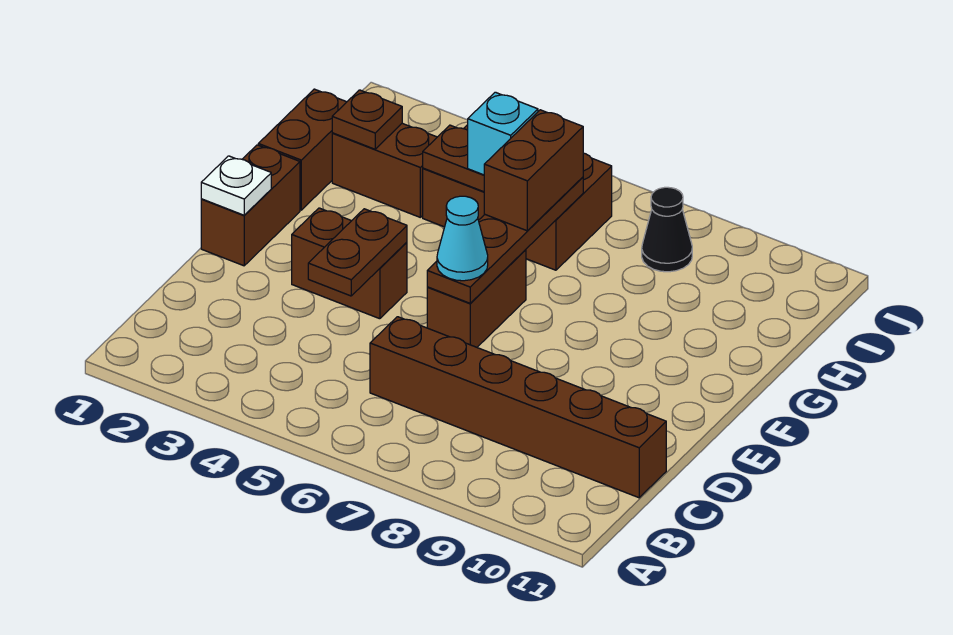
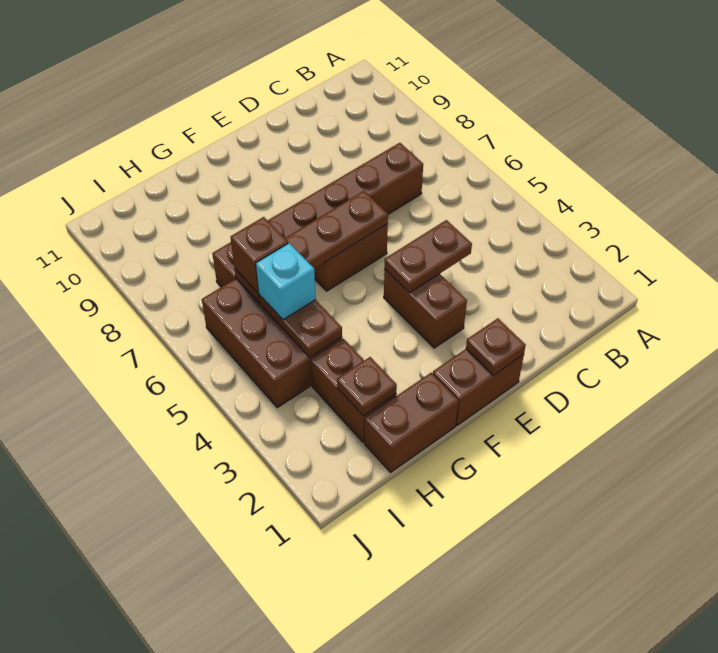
brown brick C6:C11 level 1 -> brown brick C7:H7 level 1
white plate E1 level 2 -> brown plate E1 level 2
cyan cone E6 level 3 -> none
brown brick G6:H6 level 3 -> brown brick H6 level 3
black cone I8 level 1 -> none

